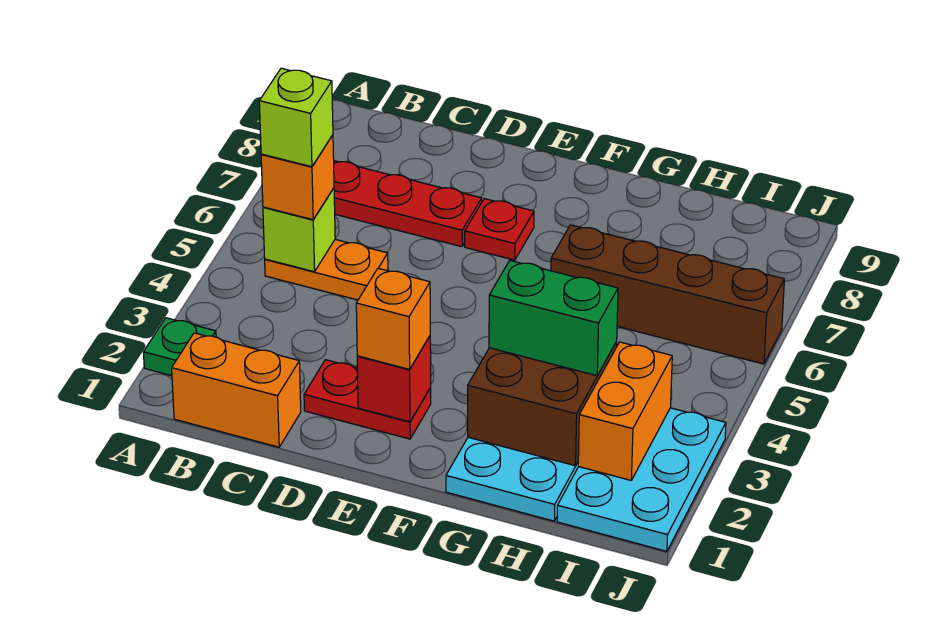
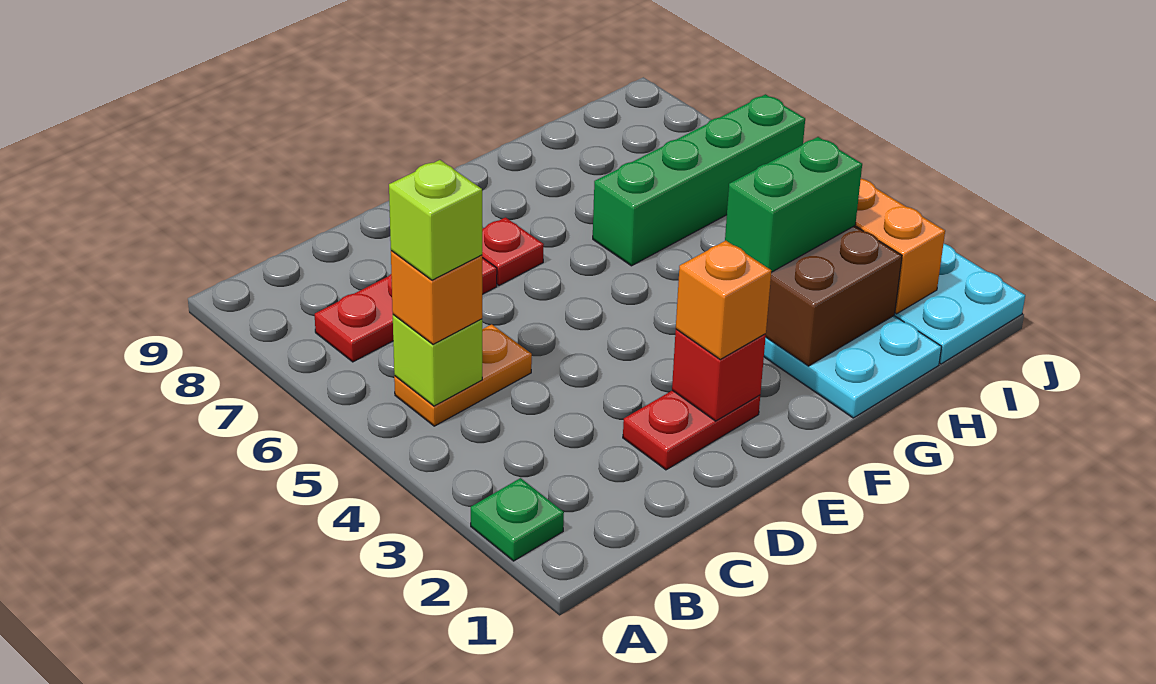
orange brick B1:C1 level 1 -> none
brown brick G6:J6 level 1 -> green brick G6:J6 level 1

